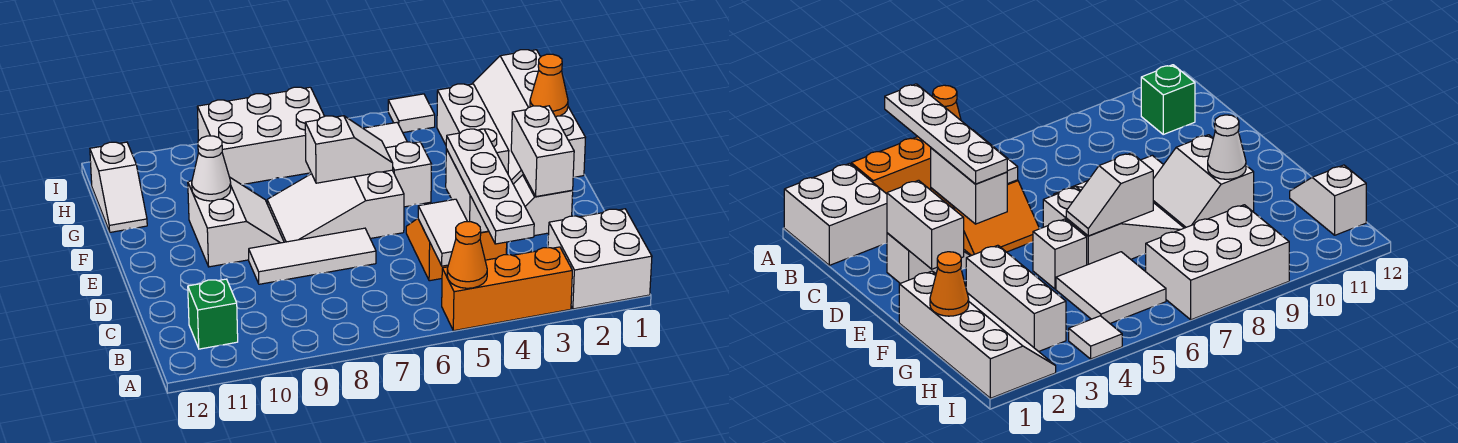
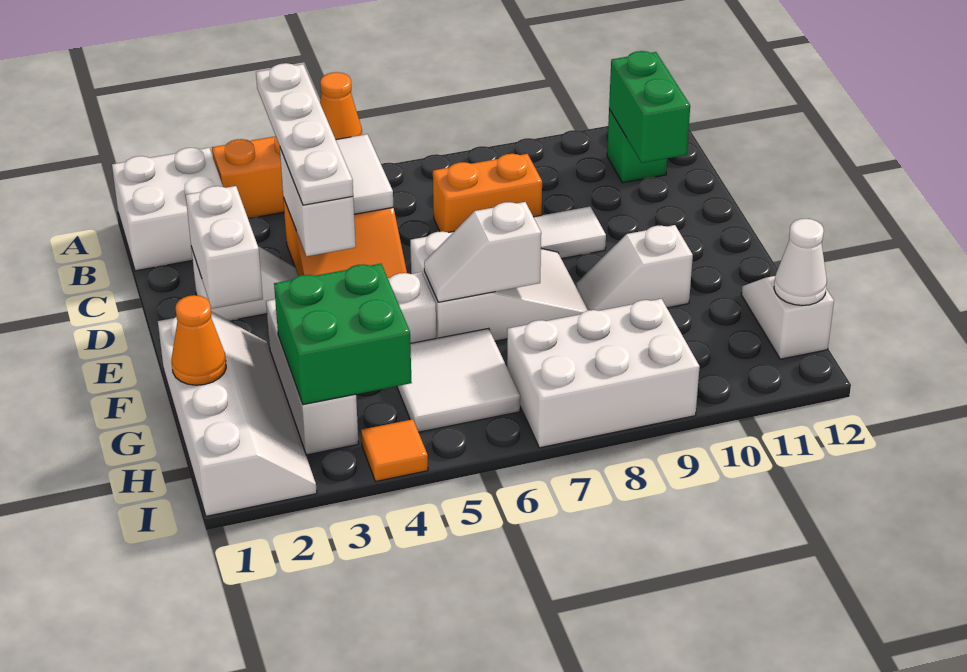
none -> green brick B11:C11 level 2
none -> orange brick C7:C8 level 1
white slope E9:F10 level 1 top 10 -> white slope F9:F10 level 1 top 10
white cone F10 level 2 -> white cone H12 level 2
none -> green brick G3:H4 level 2
white tile I4 level 1 -> orange tile I4 level 1

